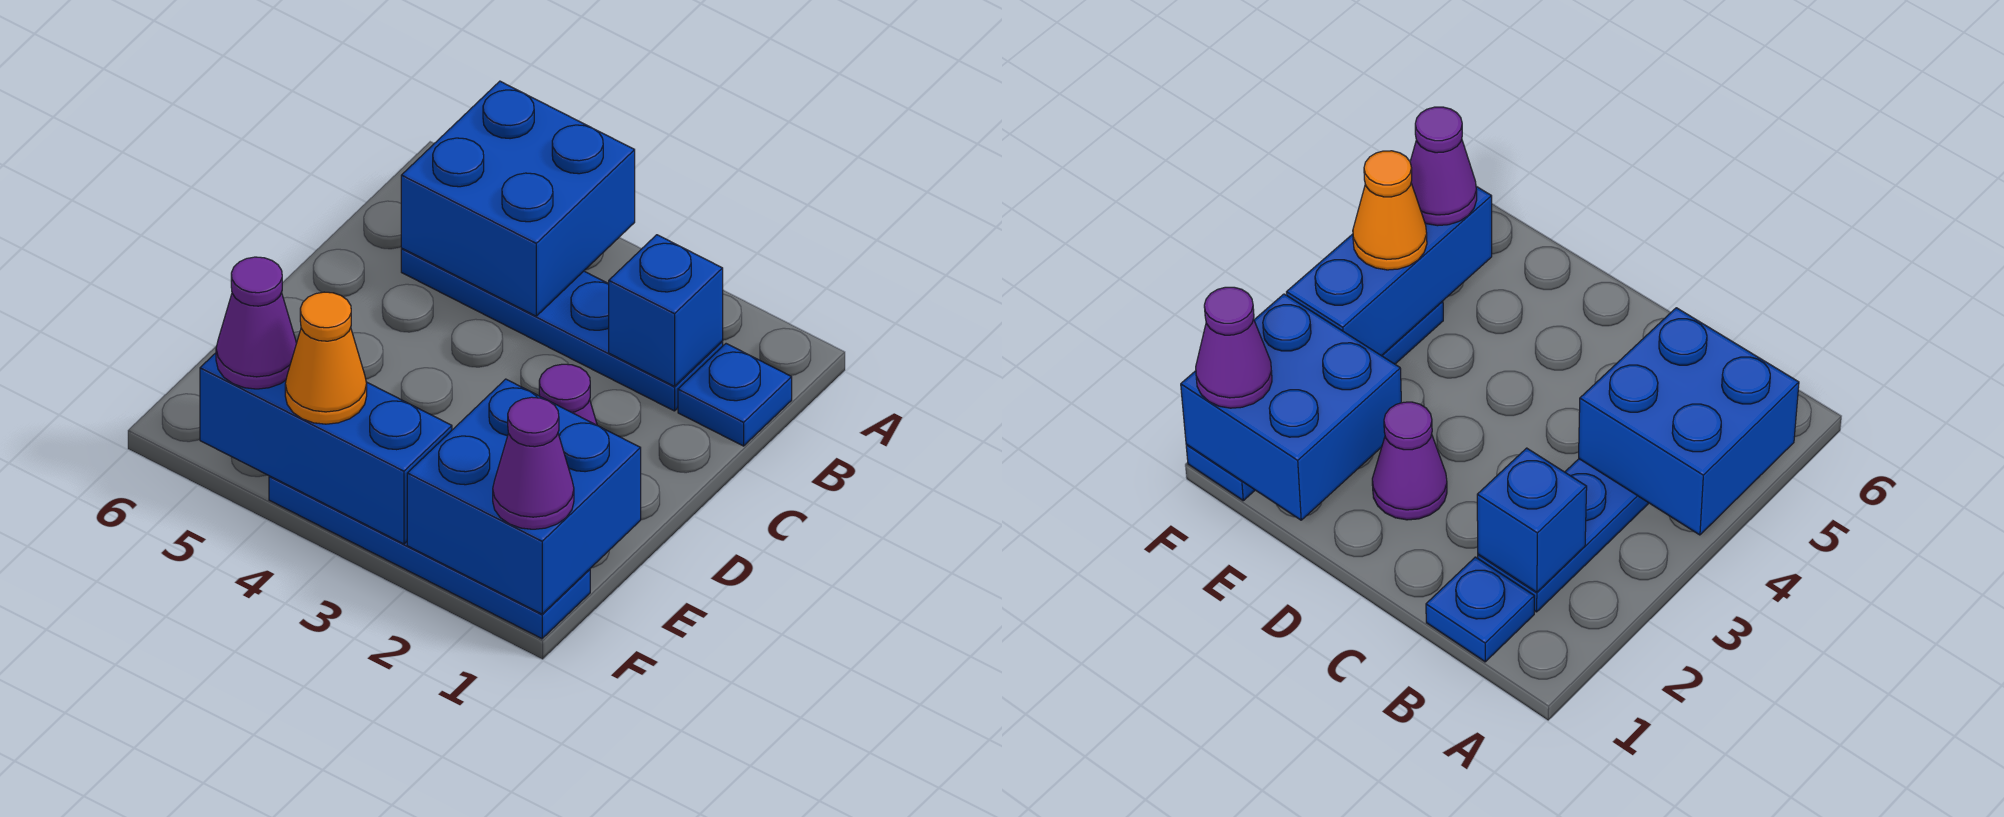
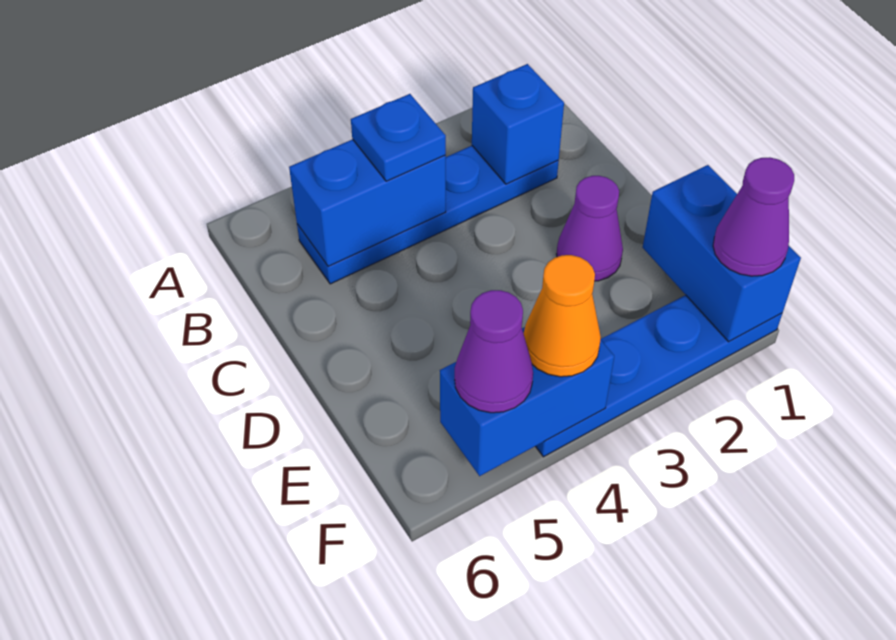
blue brick A4:B5 level 2 -> blue brick B4:B5 level 2
blue plate B1 level 1 -> blue plate B4 level 3
blue brick E1:F2 level 2 -> blue brick E1:F1 level 2
blue brick F3:F5 level 2 -> blue brick F4:F5 level 2

